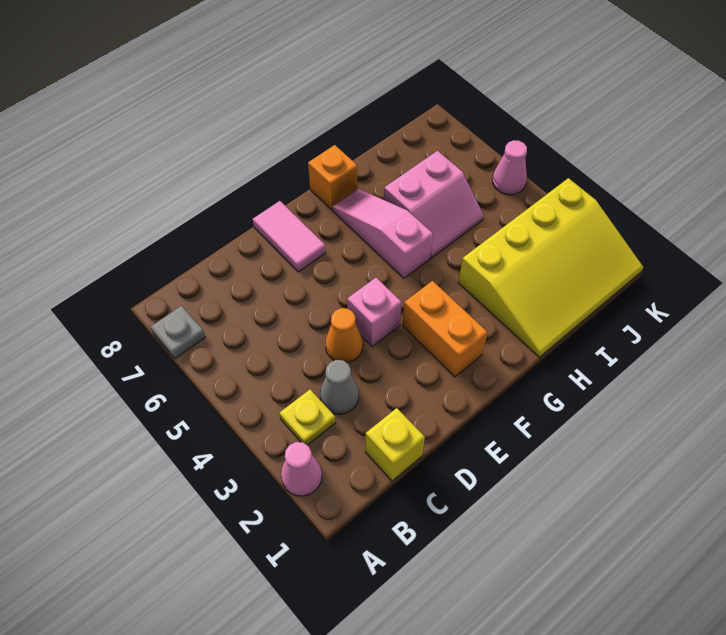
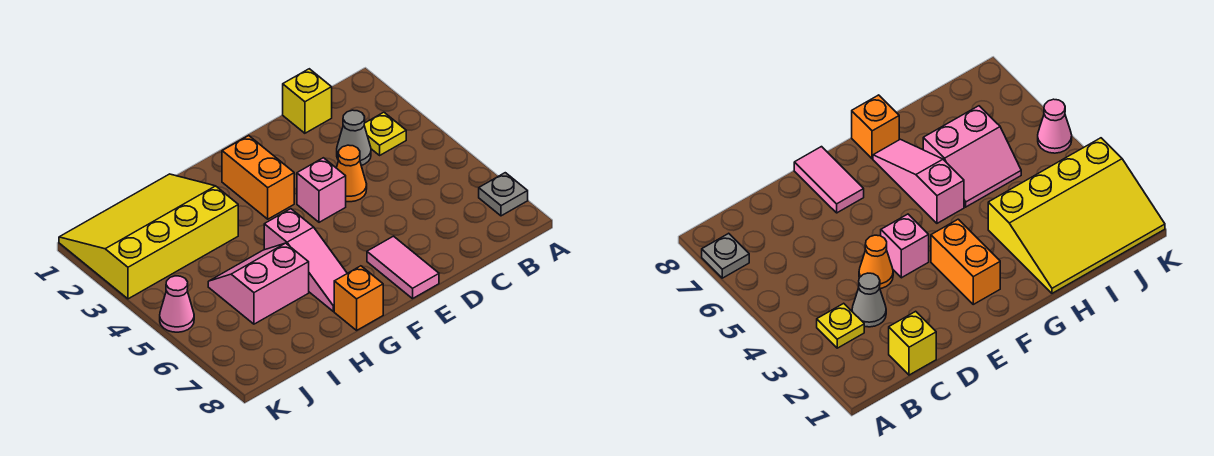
pink cone A2 level 1 -> none

